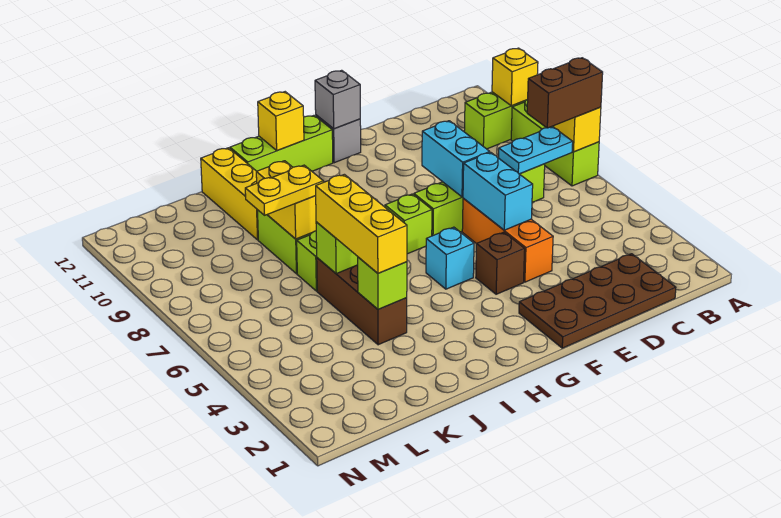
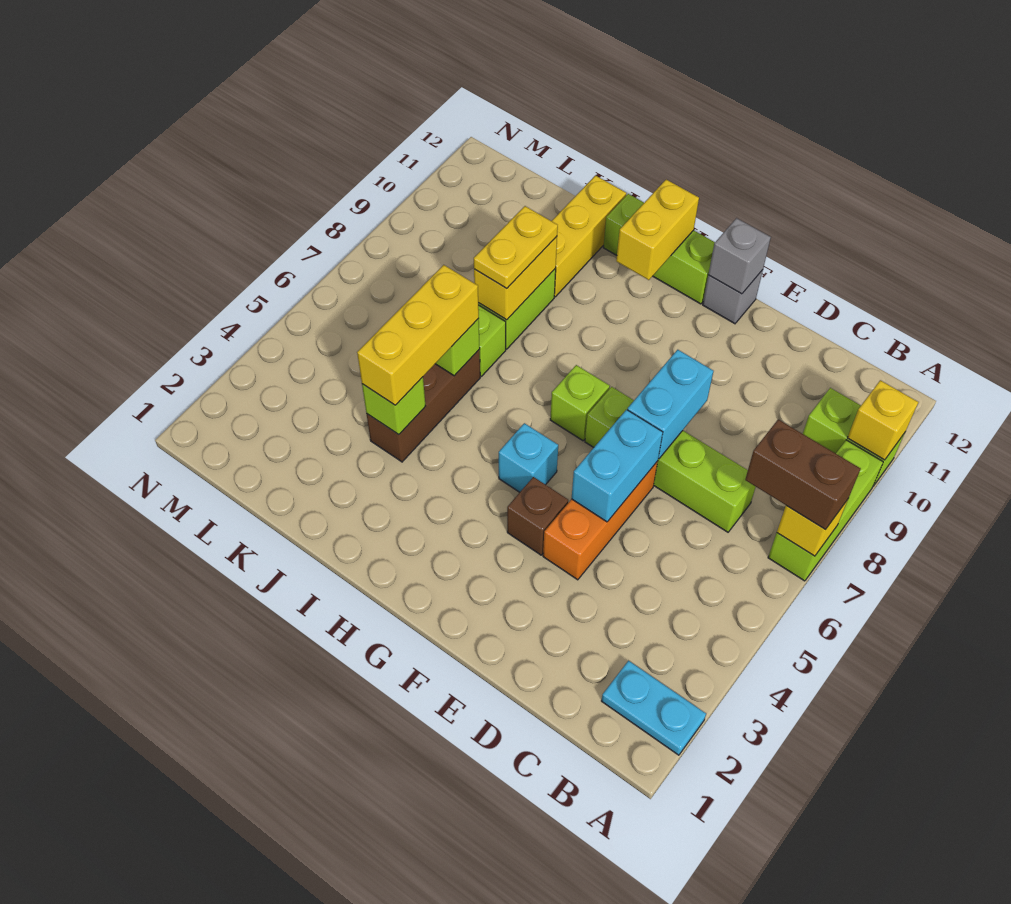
cyan plate B7:C7 level 2 -> cyan plate A2:B2 level 1
brown plate C1:F2 level 1 -> none
yellow brick H12 level 2 -> yellow brick H11:H12 level 2
yellow plate J8:K8 level 3 -> yellow plate J8:J9 level 3

